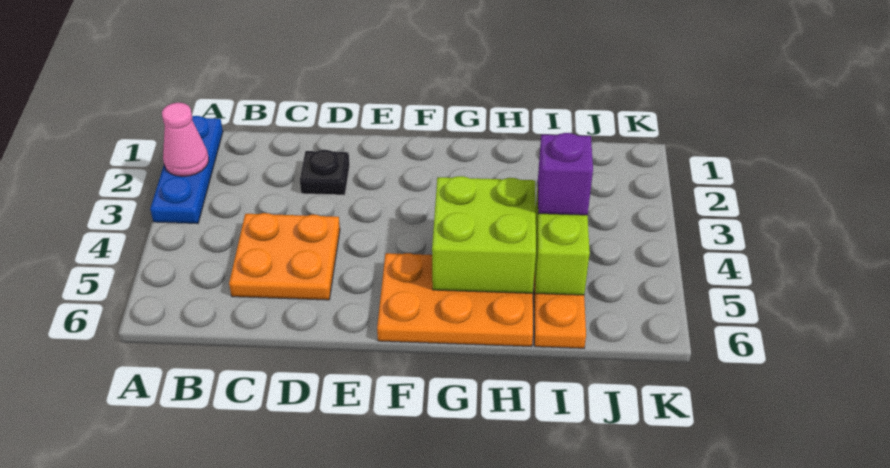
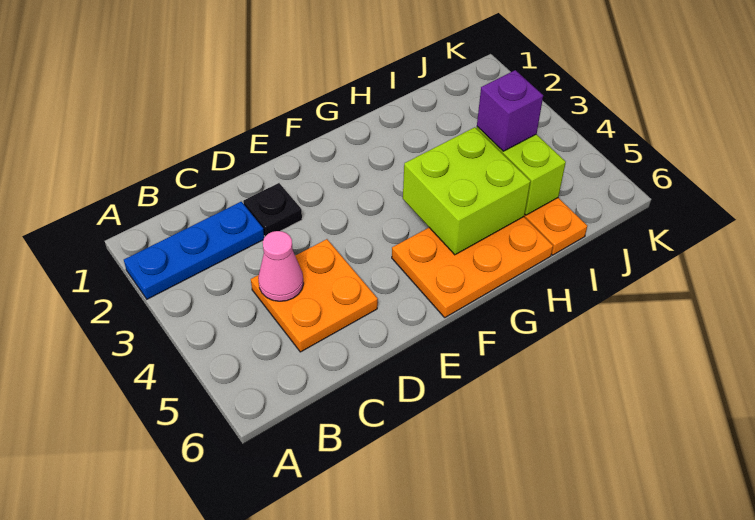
blue plate A1:A3 level 1 -> blue plate A2:C2 level 1
pink cone A2 level 2 -> pink cone C4 level 2

